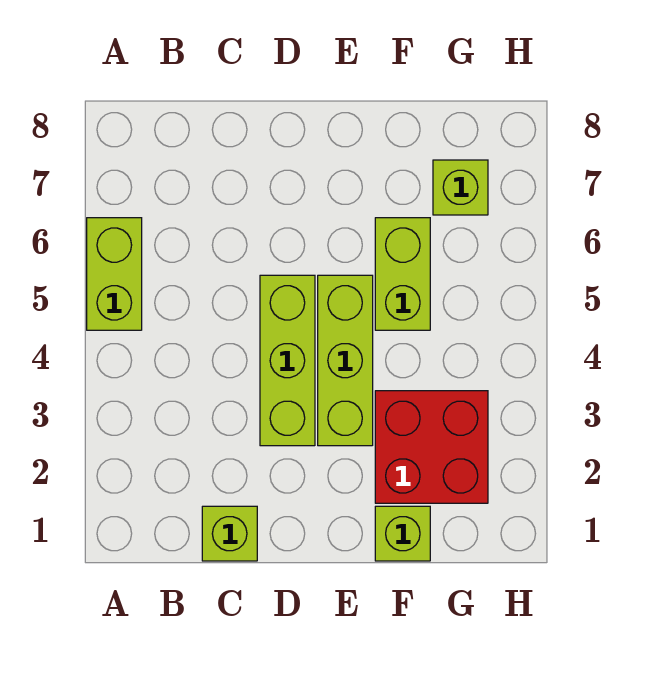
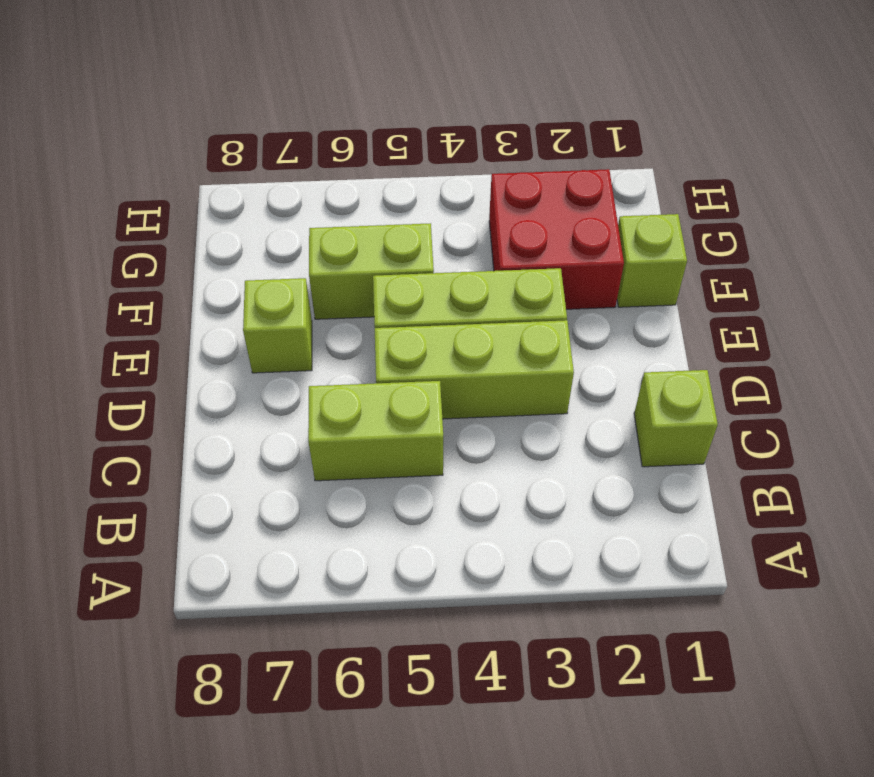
lime brick A5:A6 level 1 -> lime brick C5:C6 level 1
lime brick G7 level 1 -> lime brick E7 level 1

